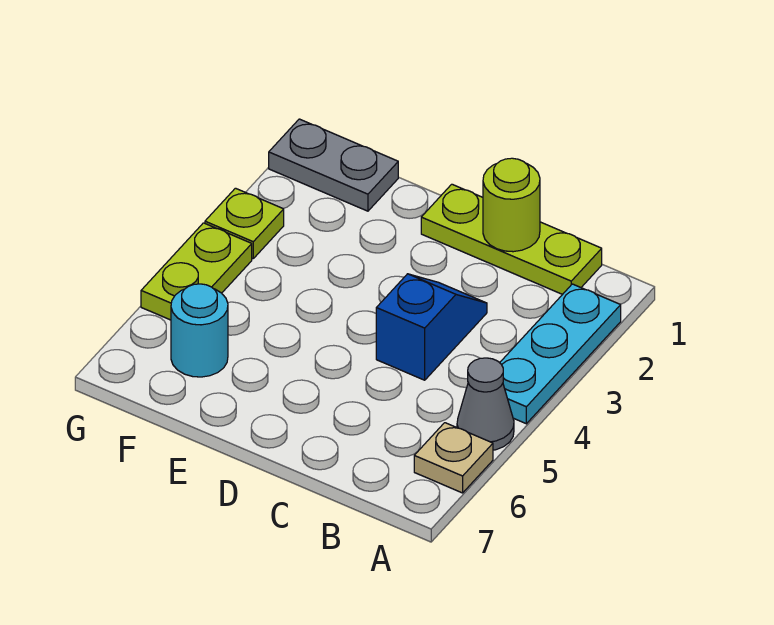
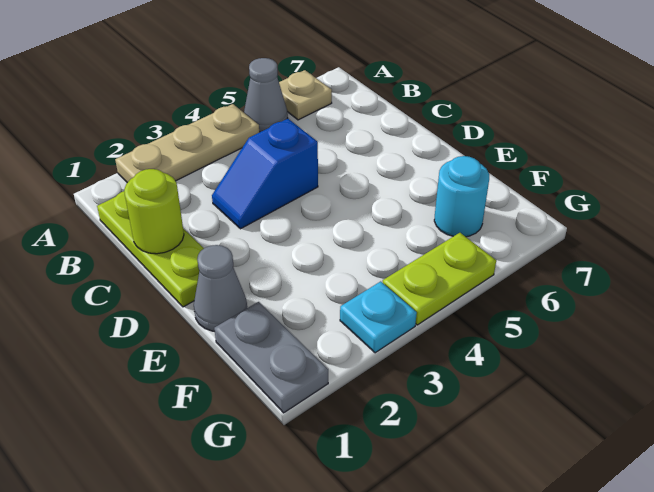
cyan plate A2:A4 level 1 -> tan plate A2:A4 level 1
none -> grey cone E1 level 1
lime plate G3 level 1 -> cyan plate G3 level 1

